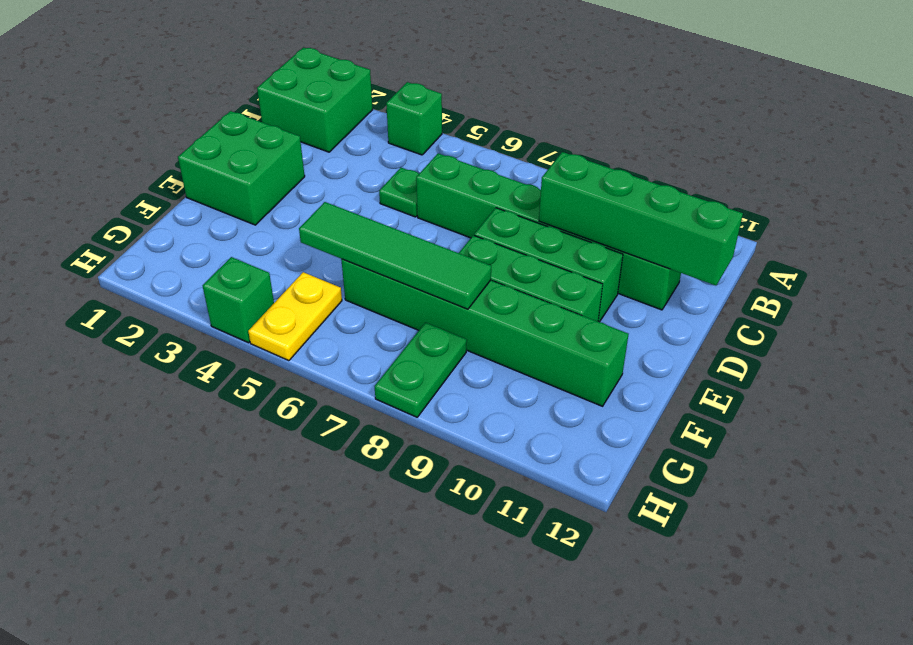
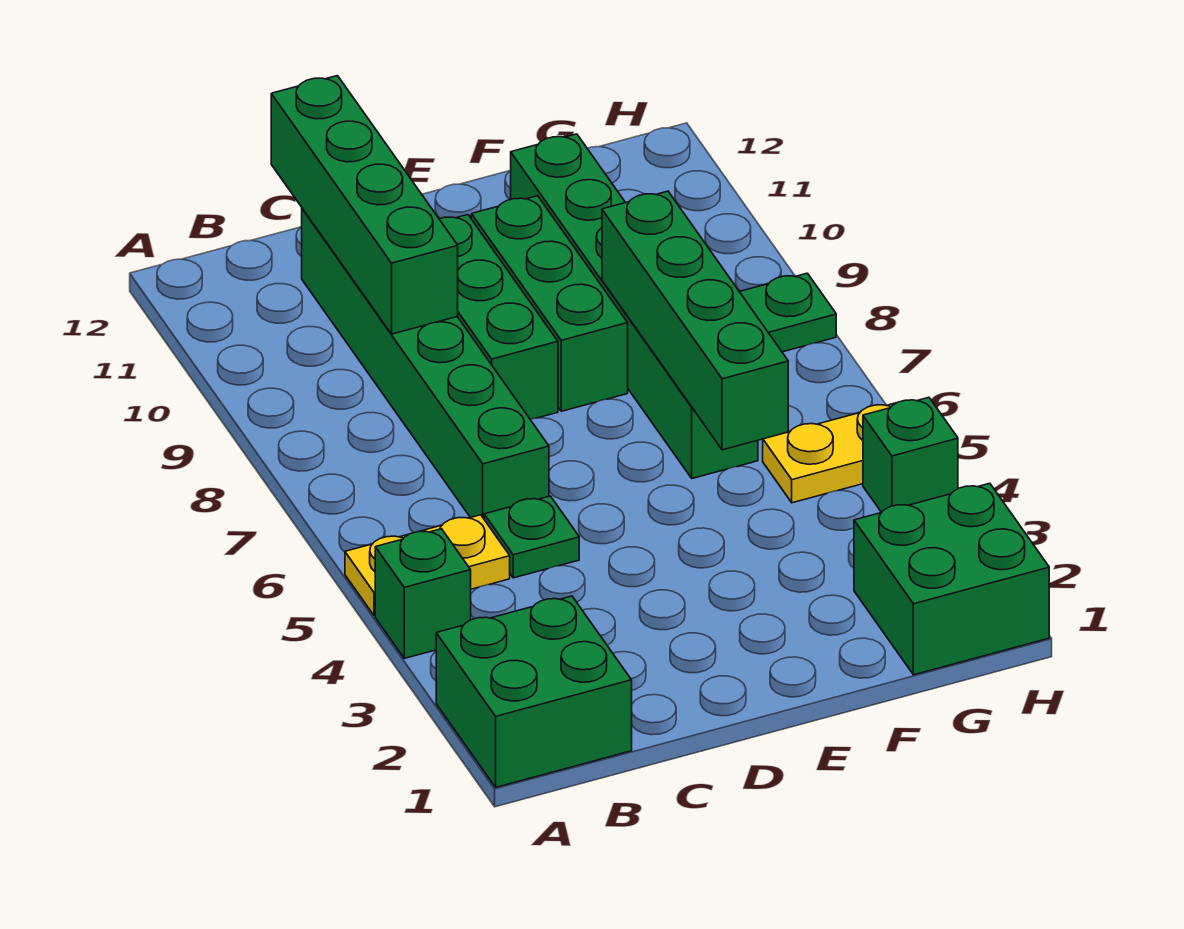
none -> yellow plate A5:B5 level 1
green brick D1:E2 level 1 -> green brick G1:H2 level 1
green tile F5:F8 level 2 -> green brick F5:F8 level 2

